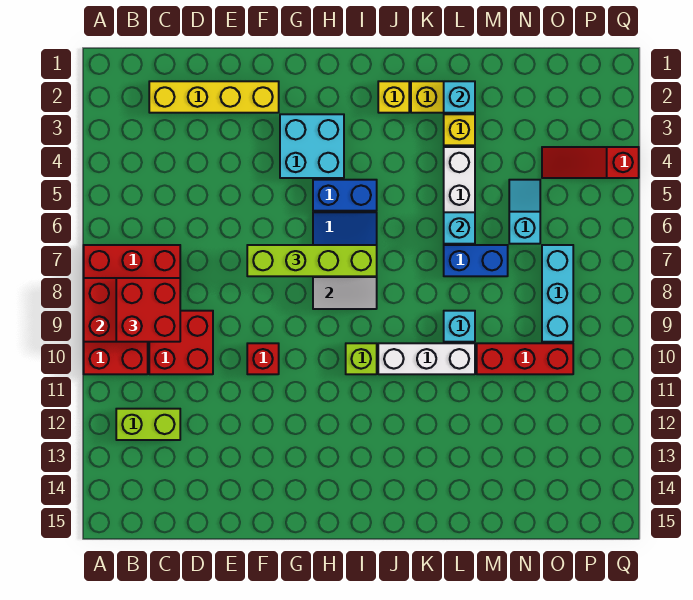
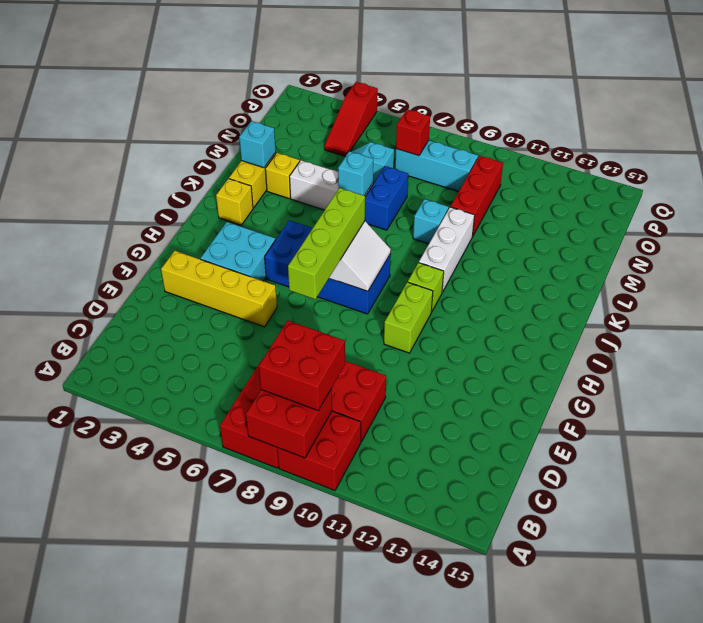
lime brick B12:C12 level 1 -> lime brick G10:H10 level 1
yellow brick C2:F2 level 1 -> yellow brick F2:F5 level 1
red brick F10 level 1 -> red brick O7 level 2

